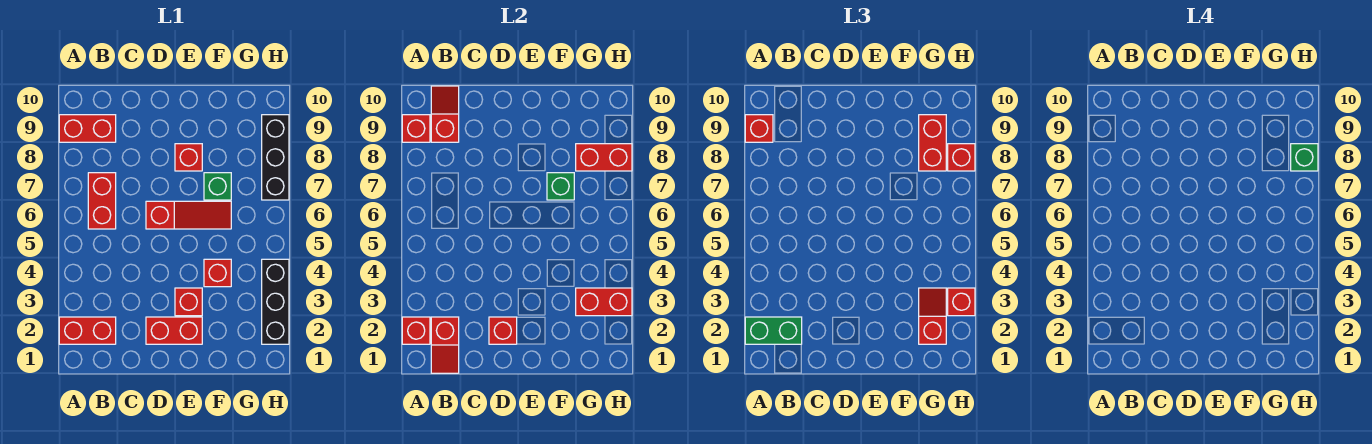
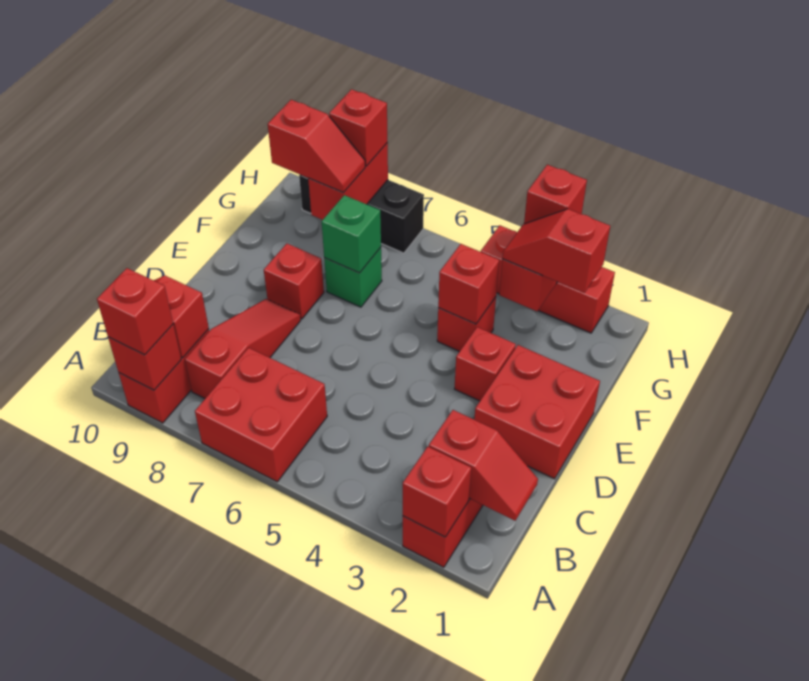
green brick A2:B2 level 3 -> none
red brick B6:B7 level 1 -> red brick A6:B7 level 1
red brick D2:E2 level 1 -> red brick D1:E2 level 1
red brick D2 level 2 -> red brick F4 level 2
red slope D6:F6 level 1 top D -> red slope B8:D8 level 1 top B
red brick G8:G9 level 3 -> red slope G8:G9 level 3 top 9
black brick H2:H4 level 1 -> red brick H2:H4 level 1
green brick H8 level 4 -> none

